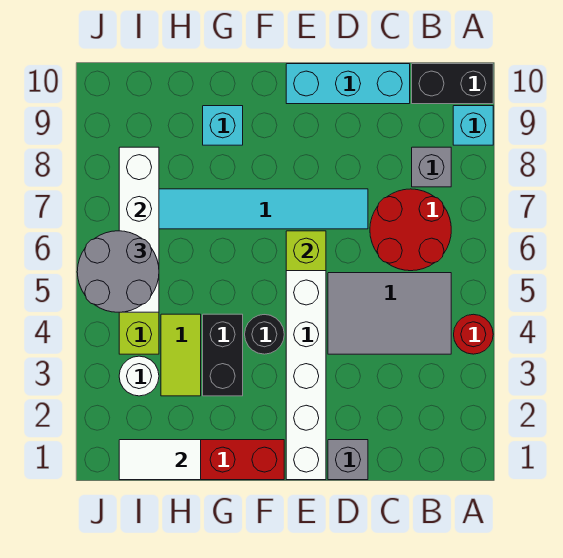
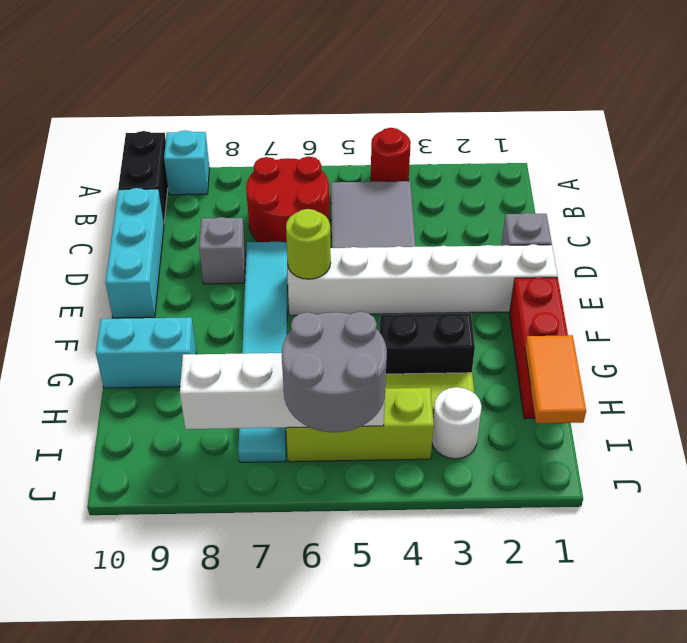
grey brick B8 level 1 -> grey brick D8 level 1
lime brick E6 level 2 -> lime round brick E6 level 2
black round brick F4 level 1 -> none
cyan brick G9 level 1 -> cyan brick G9:G10 level 1
white tile H1:I1 level 2 -> orange tile H1:I1 level 2

